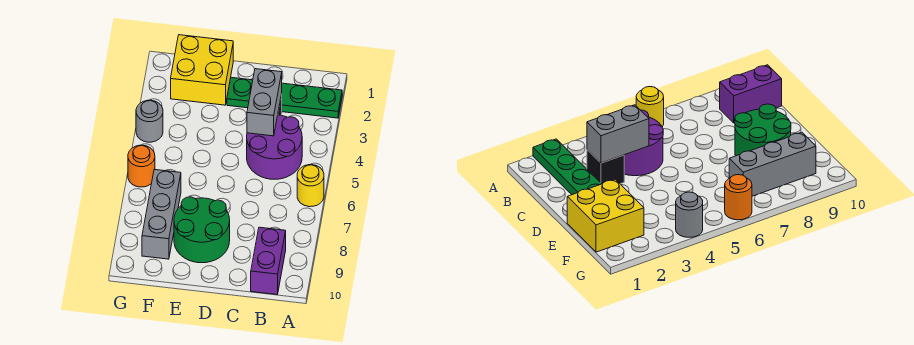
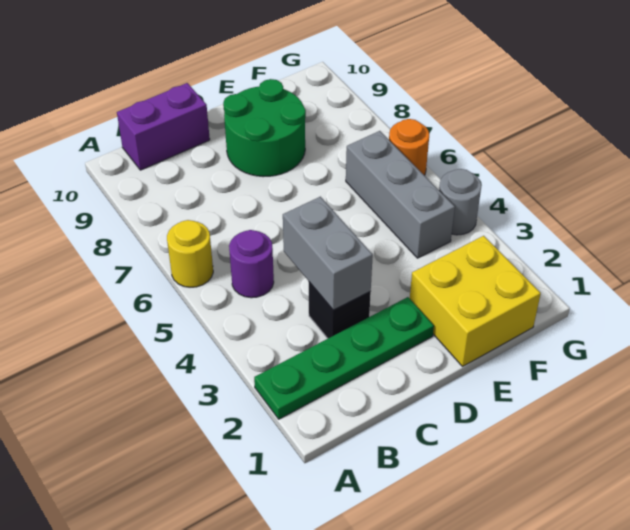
purple round brick B4:C5 level 1 -> purple round brick B5 level 1
purple brick B9:B10 level 1 -> purple brick B10:C10 level 1
grey brick F7:F9 level 1 -> grey brick F4:F6 level 1

